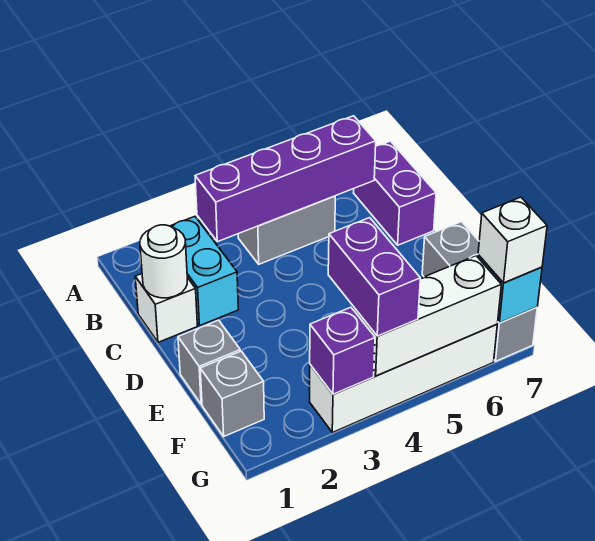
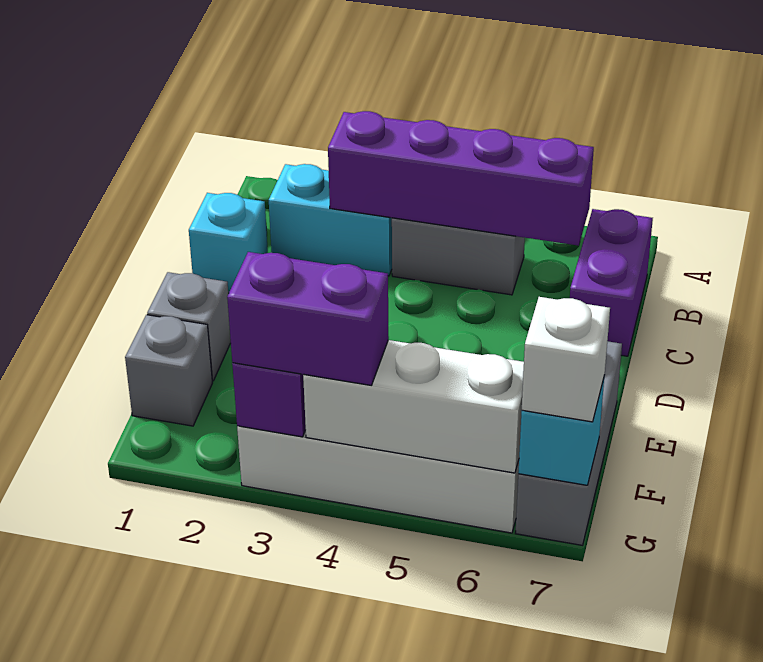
cyan brick B2:C2 level 1 -> cyan brick B2:B3 level 1
white brick C1 level 1 -> cyan brick C1 level 1
white round brick C1 level 2 -> none
purple brick F4:G4 level 3 -> purple brick G3:G4 level 3

